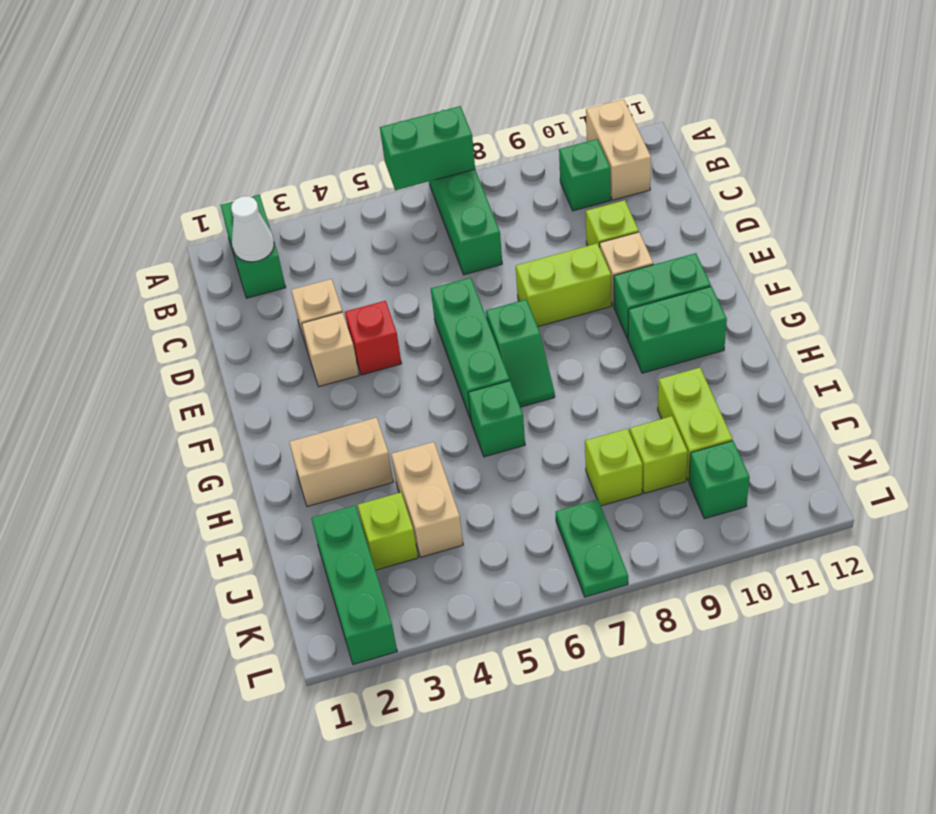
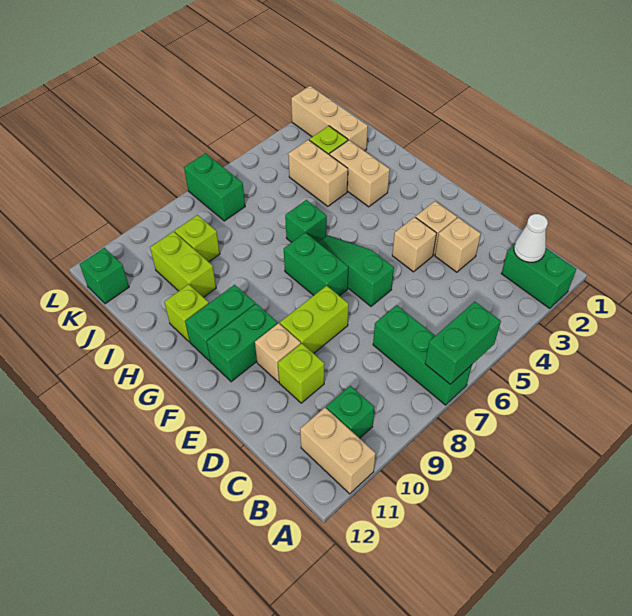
red brick E4 level 1 -> tan brick E4 level 1
green brick E6:G6 level 1 -> green slope E6:G6 level 1 top E
green slope F7:G7 level 1 top F -> green brick F7:G7 level 1
tan brick H2:H3 level 1 -> tan brick H3:I3 level 1
green brick J2:L2 level 1 -> tan brick J2:L2 level 1
lime brick J8 level 1 -> lime brick H11 level 1
green plate K7:L7 level 1 -> green brick K7:L7 level 1
green brick K10 level 1 -> green brick K12 level 1

